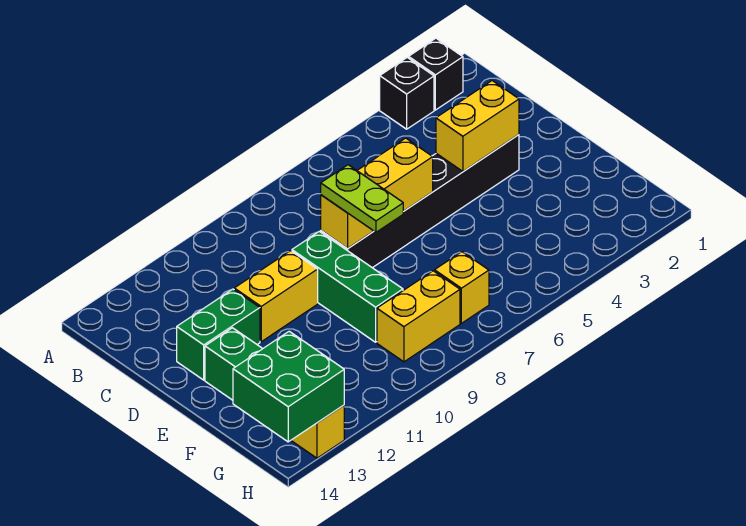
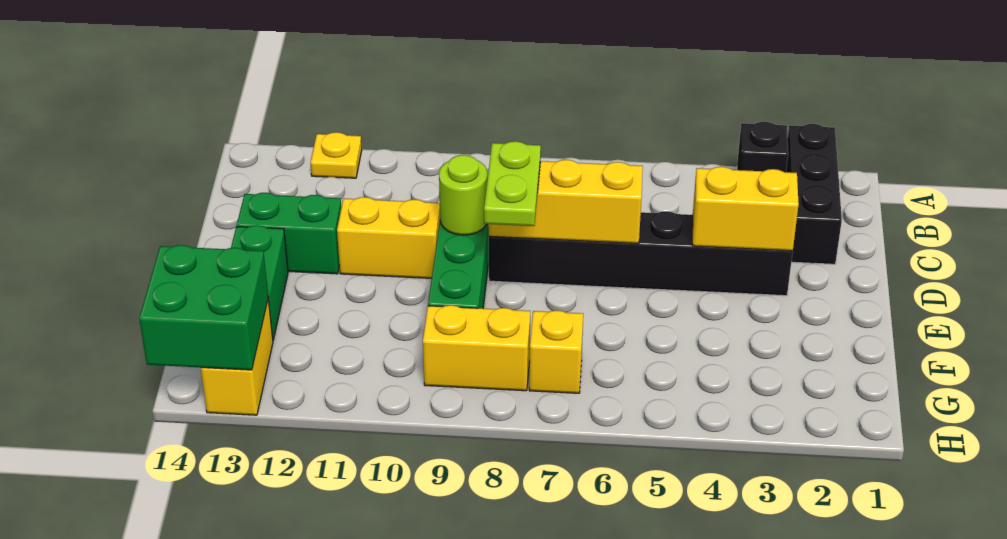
black brick A2 level 1 -> black brick A2:C2 level 1
none -> yellow plate A12 level 1
none -> lime round brick D9 level 2

